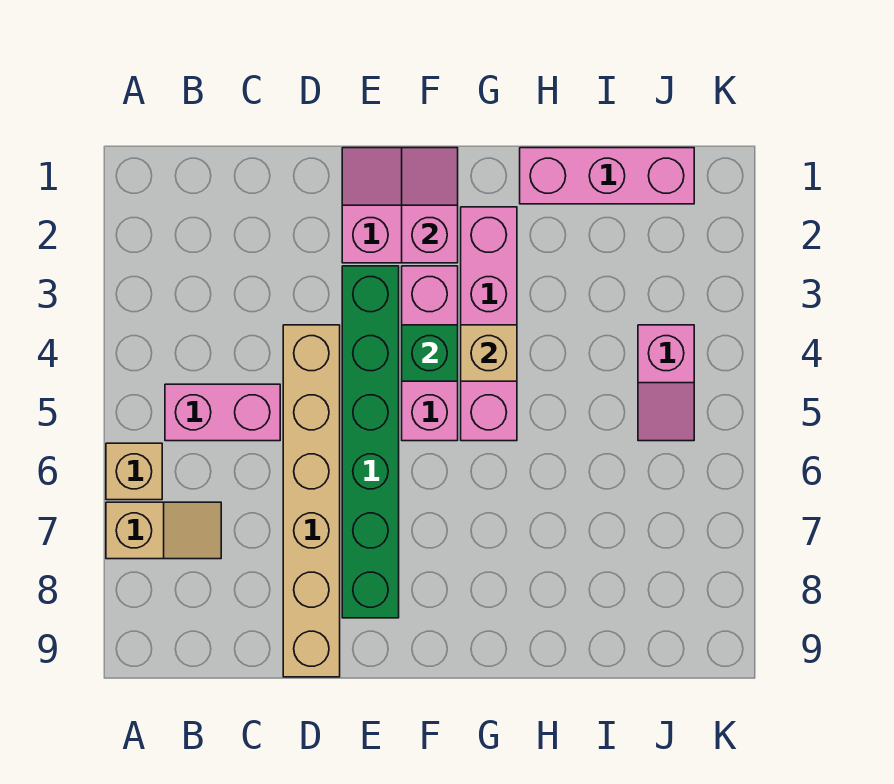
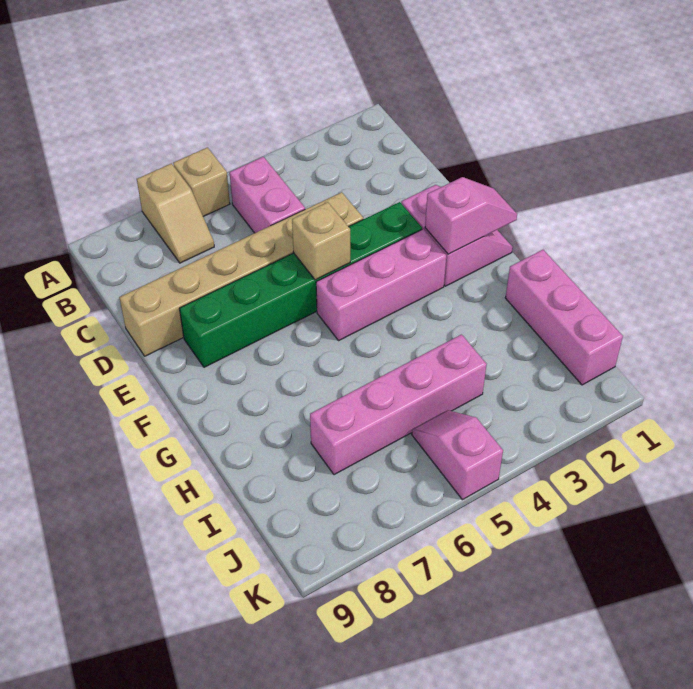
green brick F4 level 2 -> none
pink brick G2:G5 level 1 -> pink brick I4:I7 level 1
tan brick G4 level 2 -> tan brick E5 level 2
pink slope J4:J5 level 1 top 4 -> pink slope J5:K5 level 1 top K

